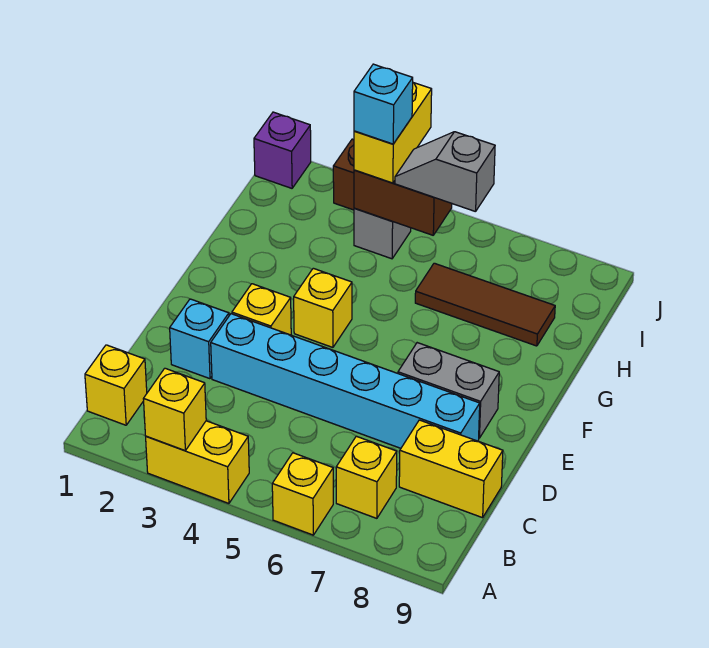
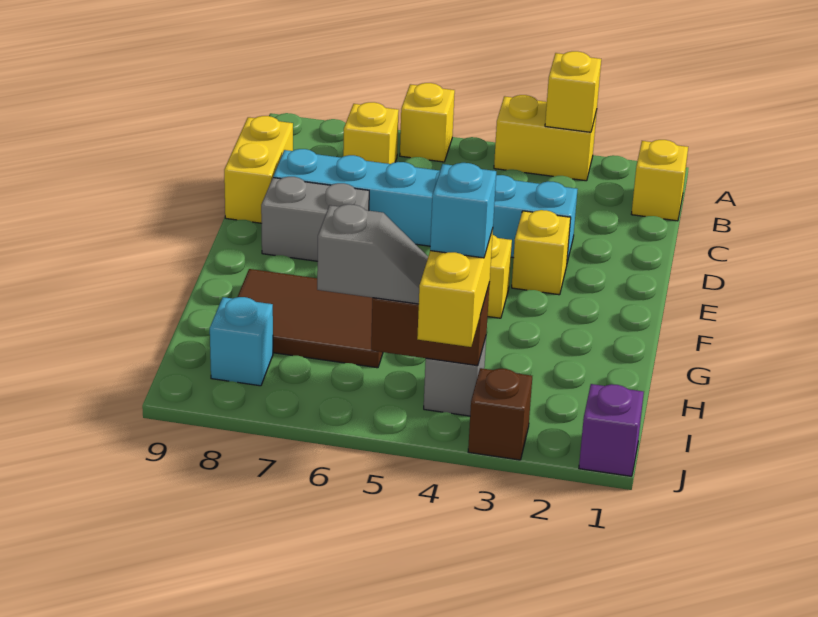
yellow brick C8:C9 level 1 -> yellow brick C9:D9 level 1
cyan brick D2 level 1 -> cyan brick I8 level 1
brown tile H6:H8 level 1 -> brown tile G6:H8 level 1

